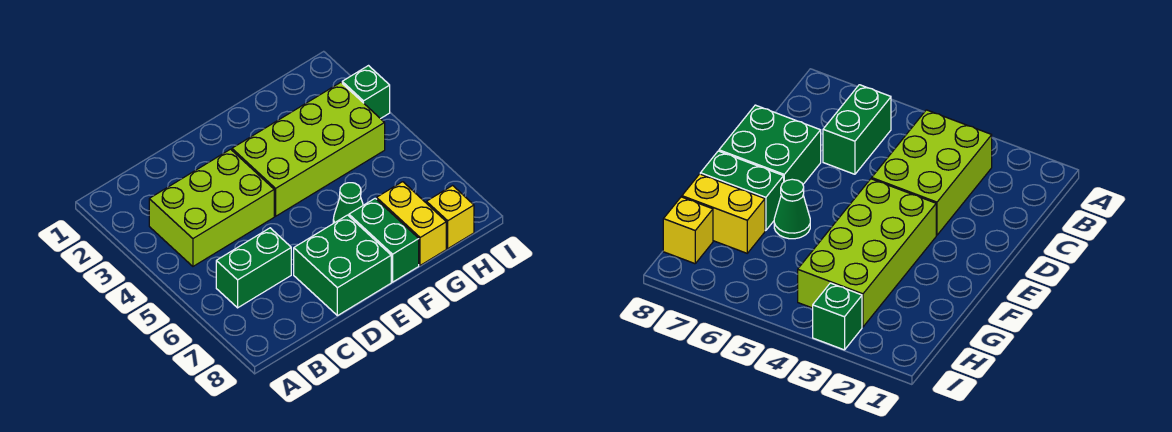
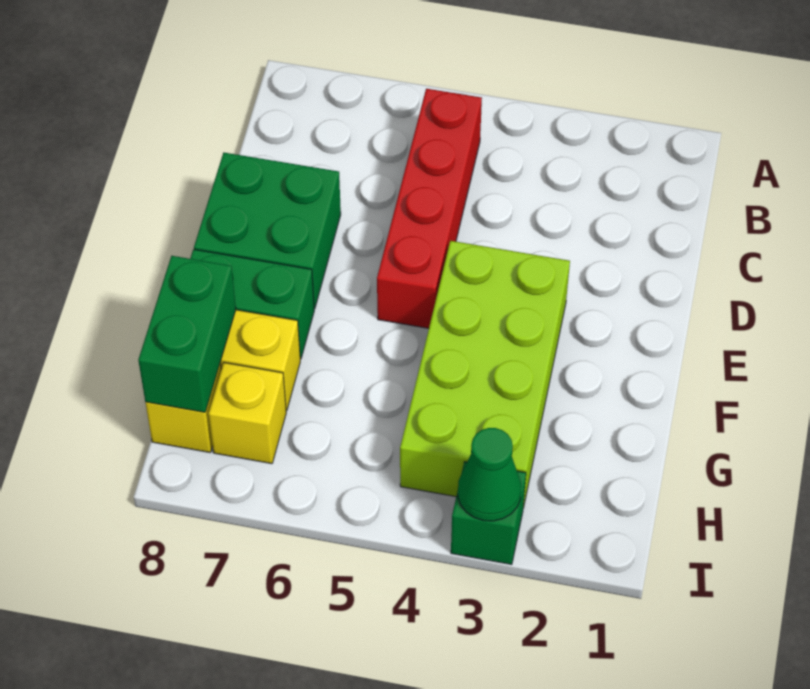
lime brick B3:D4 level 1 -> none
none -> red brick B5:E5 level 1
green brick B6:C6 level 1 -> green brick G8:H8 level 2
green cone F6 level 1 -> green cone I3 level 2
none -> yellow brick H7 level 1

